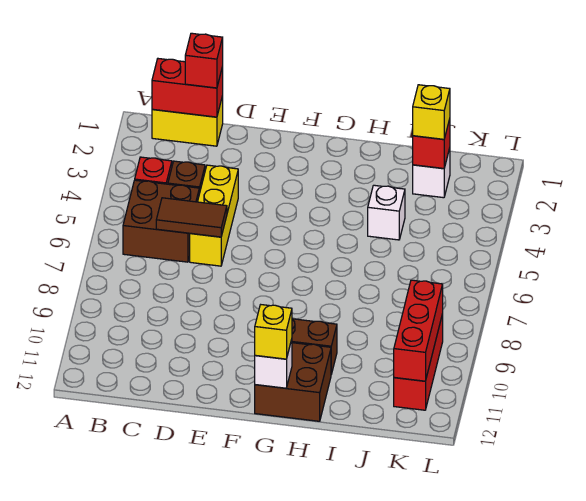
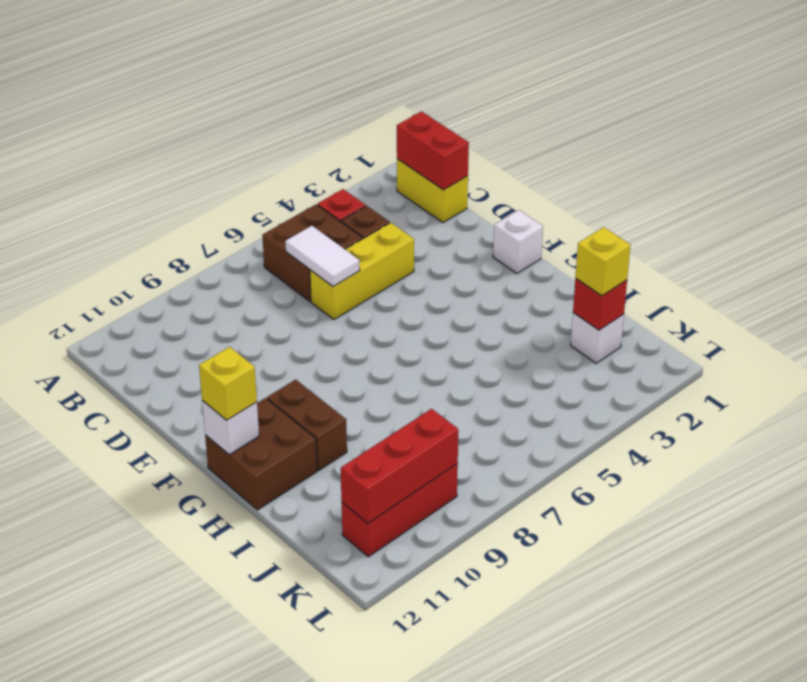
red brick C1 level 3 -> none
brown tile C6:D6 level 2 -> white tile C6:D6 level 2
white brick I4 level 1 -> white brick F1 level 1

